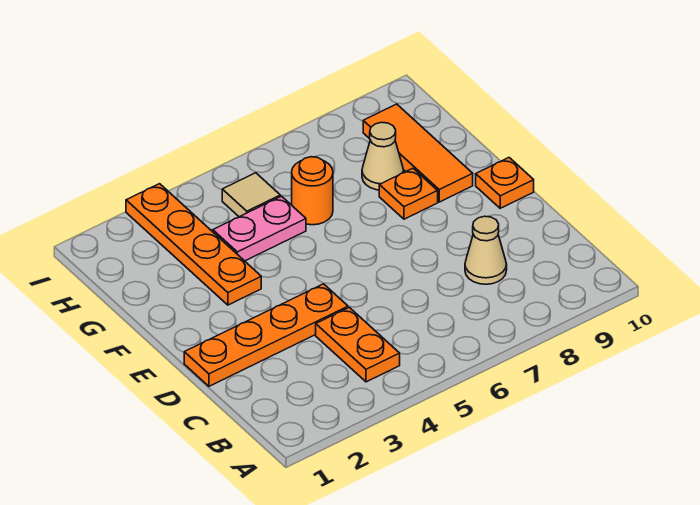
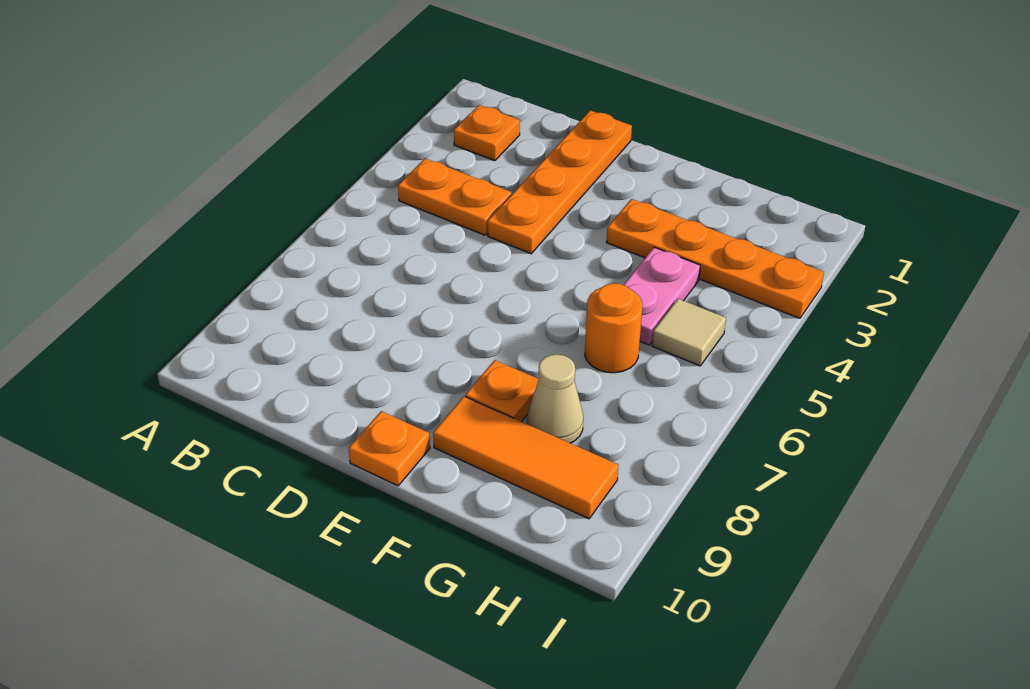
none -> orange plate B2 level 1
tan cone C8 level 1 -> none

